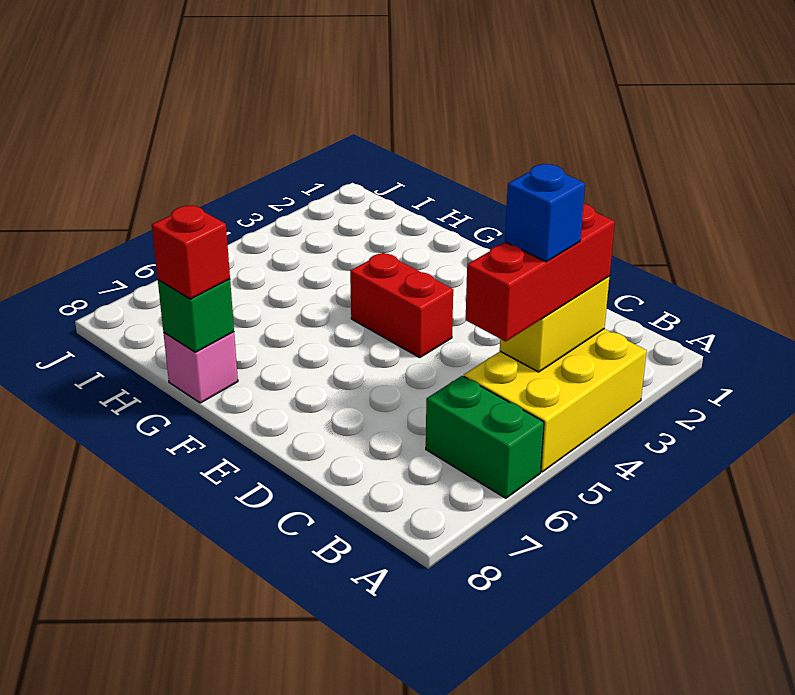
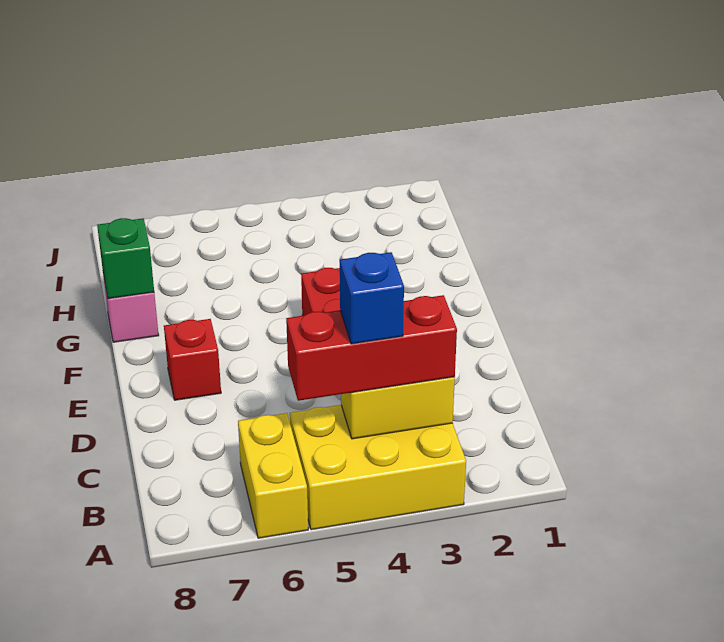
green brick A6:B6 level 1 -> yellow brick A6:B6 level 1
red brick G8 level 3 -> red brick E7 level 1

